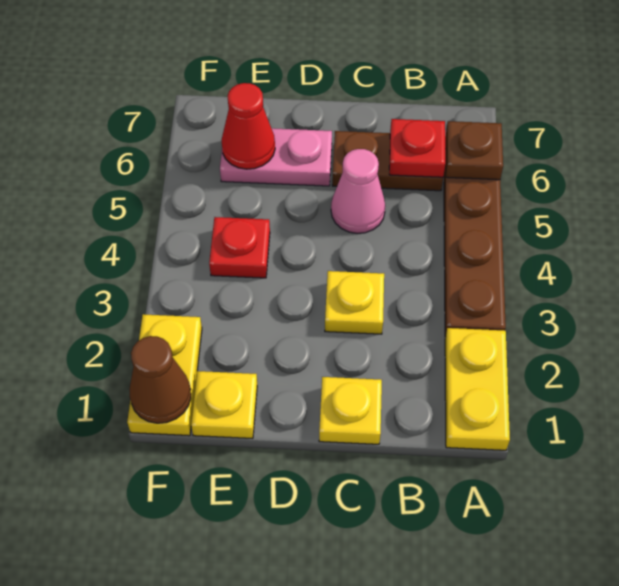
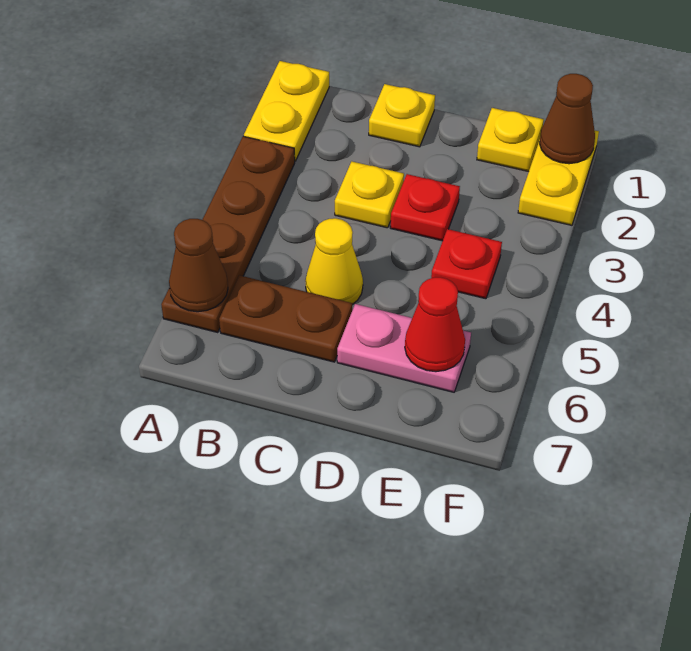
brown plate A6 level 2 -> brown cone A6 level 2
red plate B6 level 2 -> red plate D3 level 1
pink cone C5 level 1 -> yellow cone C5 level 1

